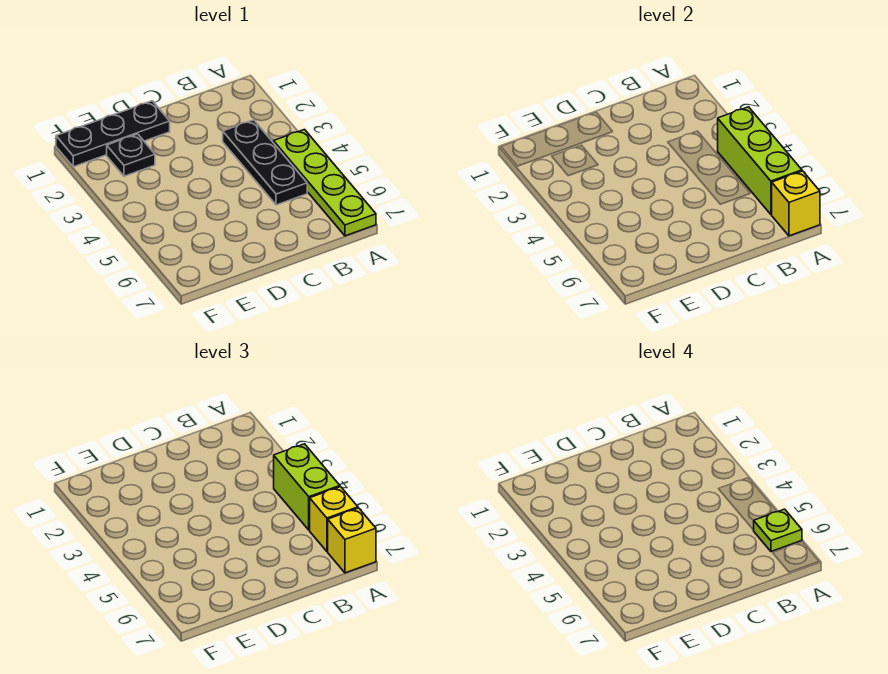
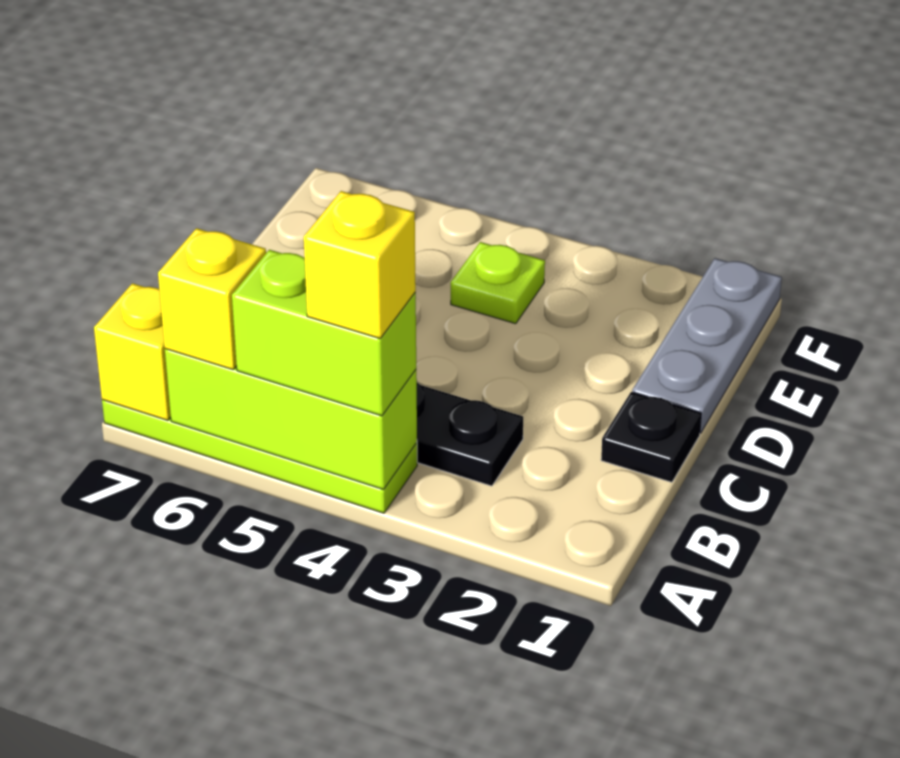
lime plate A6 level 4 -> lime plate E4 level 1
yellow brick A7 level 3 -> yellow brick A4 level 4
black plate D1:F1 level 1 -> grey plate D1:F1 level 1
black plate E2 level 1 -> black plate C1 level 1

